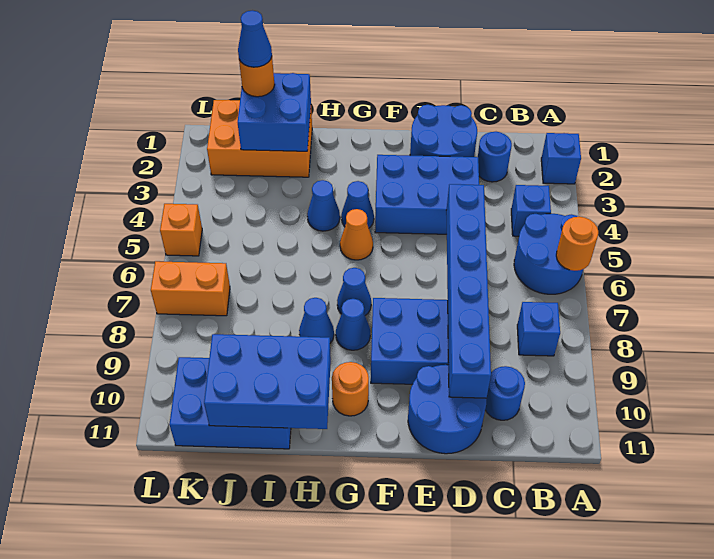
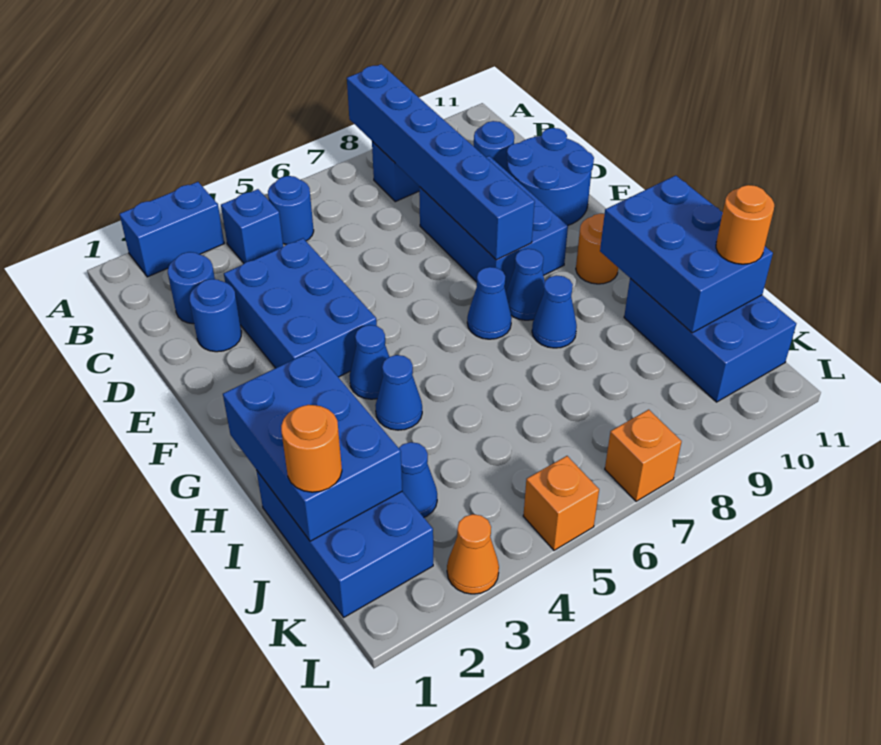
blue brick A2 level 1 -> blue brick A2:A3 level 1
blue round brick A5:B6 level 1 -> blue round brick B5 level 1
orange round brick A6 level 2 -> orange round brick J11 level 3
blue round brick D1:E2 level 1 -> blue round brick D2 level 1
blue brick D5:D10 level 2 -> blue brick A8:F8 level 2
orange cone G5 level 1 -> orange cone L3 level 1
orange brick I1:K2 level 1 -> blue brick I1:K2 level 1
blue brick I1:J2 level 2 -> blue brick H1:J2 level 2
blue cone J1 level 4 -> blue cone J3 level 1
orange brick K7:L7 level 1 -> orange brick L7 level 1

